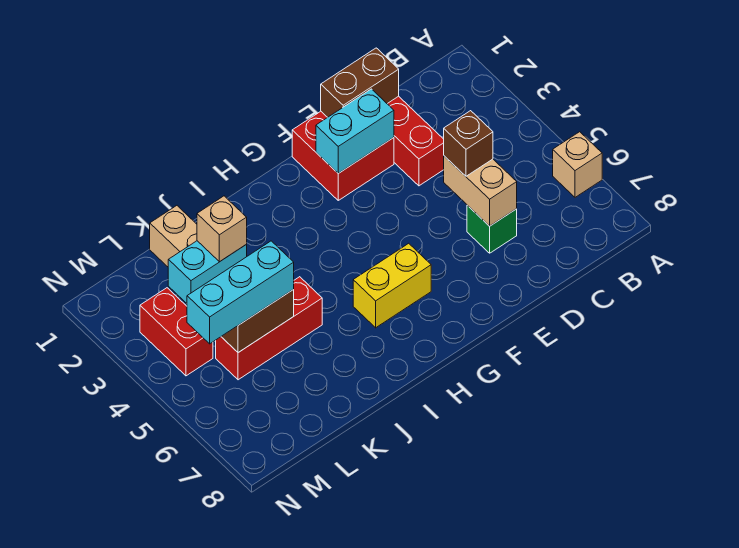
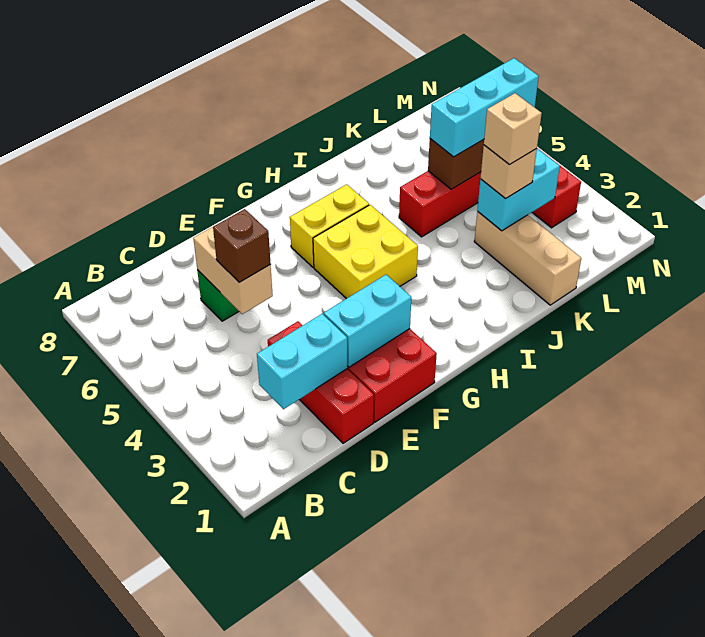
tan brick A6 level 1 -> tan brick K3 level 4
none -> cyan brick C2:D2 level 2
brown brick D1:E1 level 2 -> none
none -> yellow brick G4:H5 level 1

